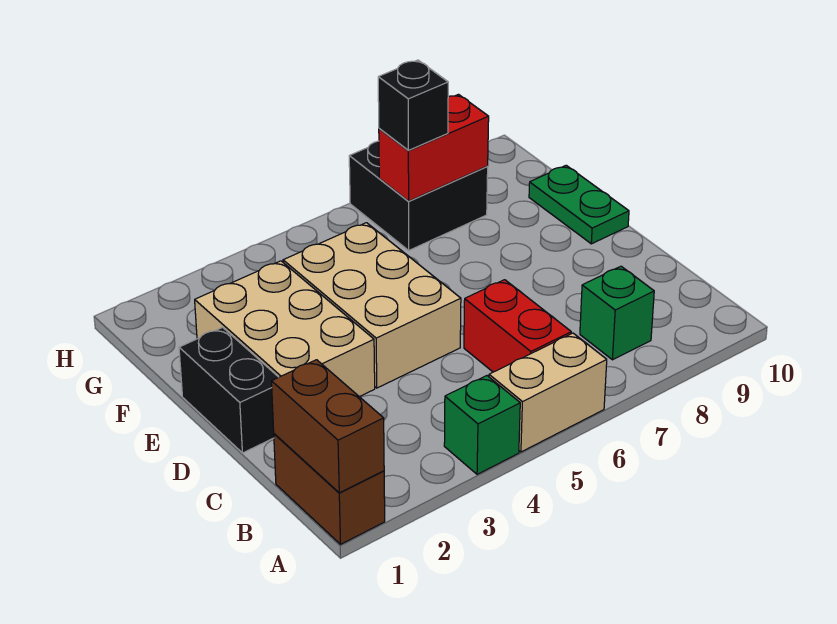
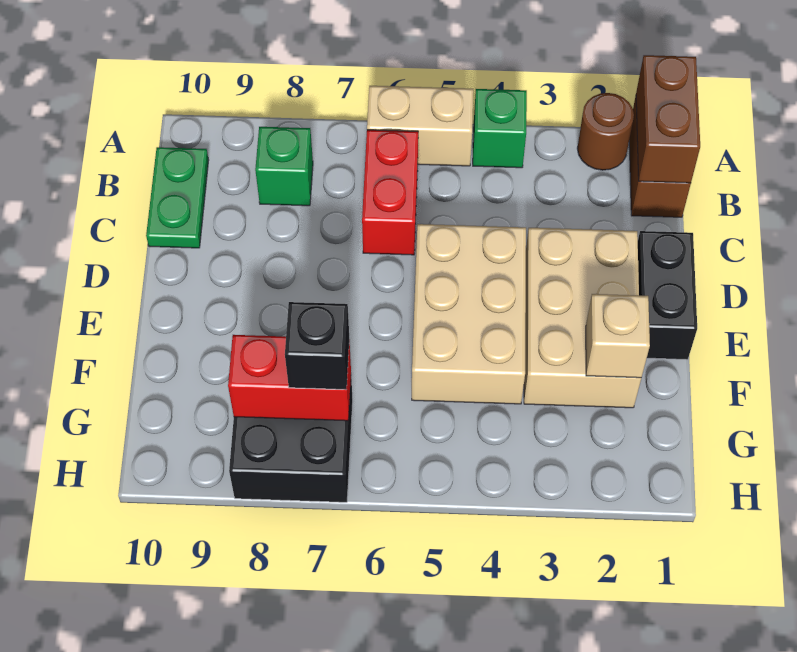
none -> brown round brick A2 level 1
green plate E10:F10 level 1 -> green plate B10:C10 level 1
none -> tan brick F2 level 2

